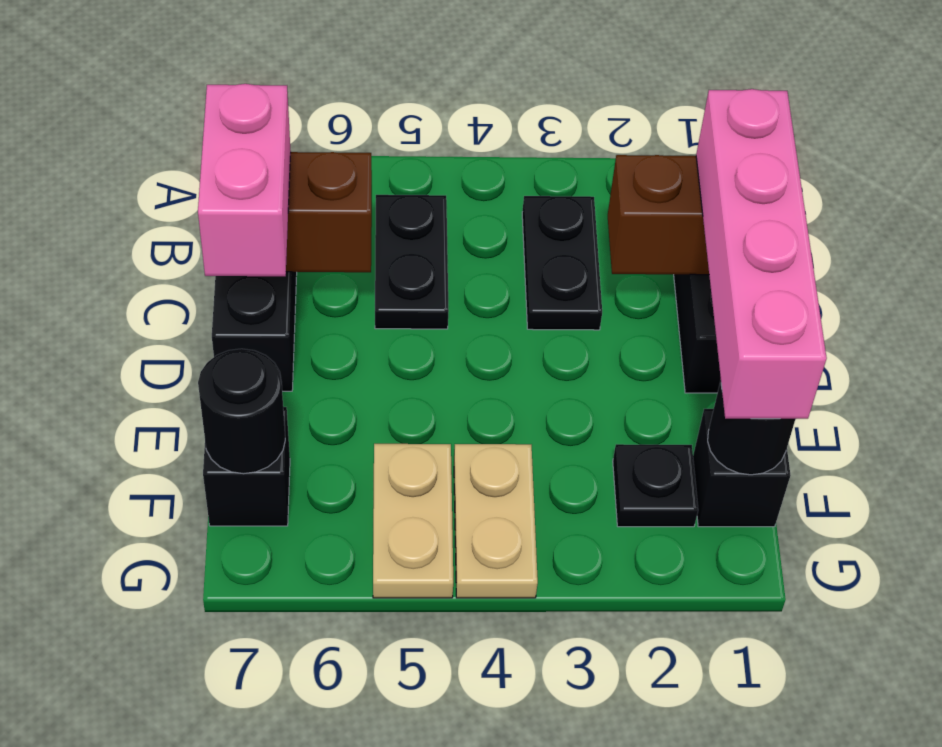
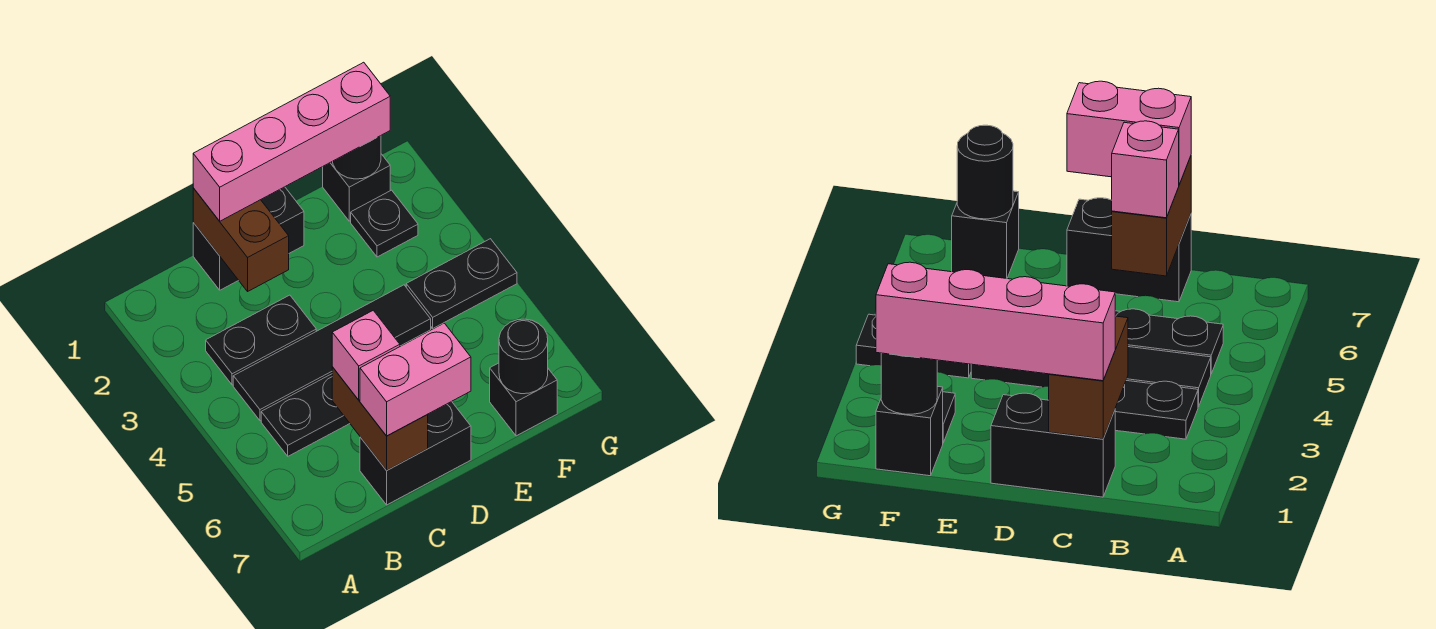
none -> black tile B4:E4 level 1
none -> pink brick C6 level 3
tan plate F4:G4 level 1 -> black plate F4:G4 level 1
tan plate F5:G5 level 1 -> none

